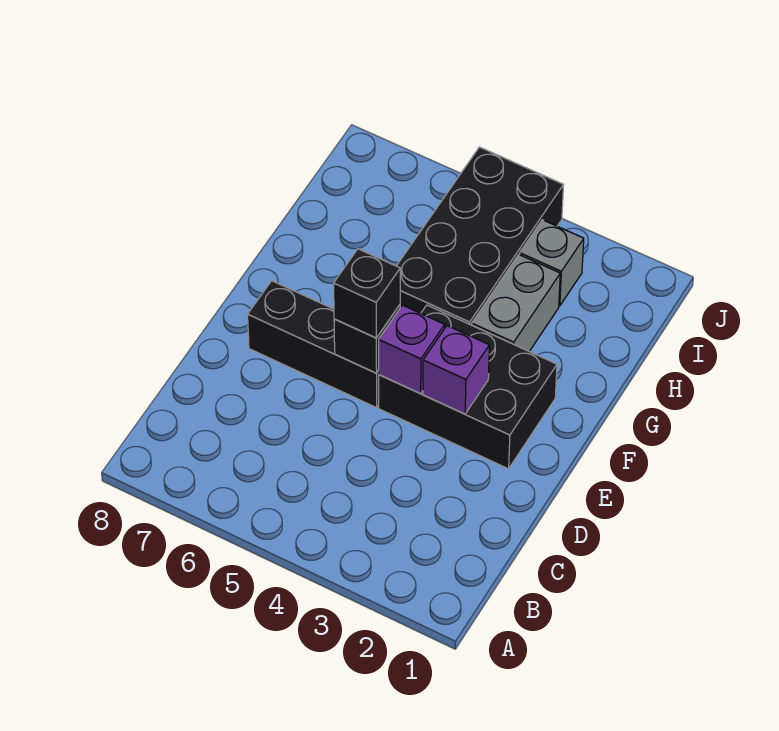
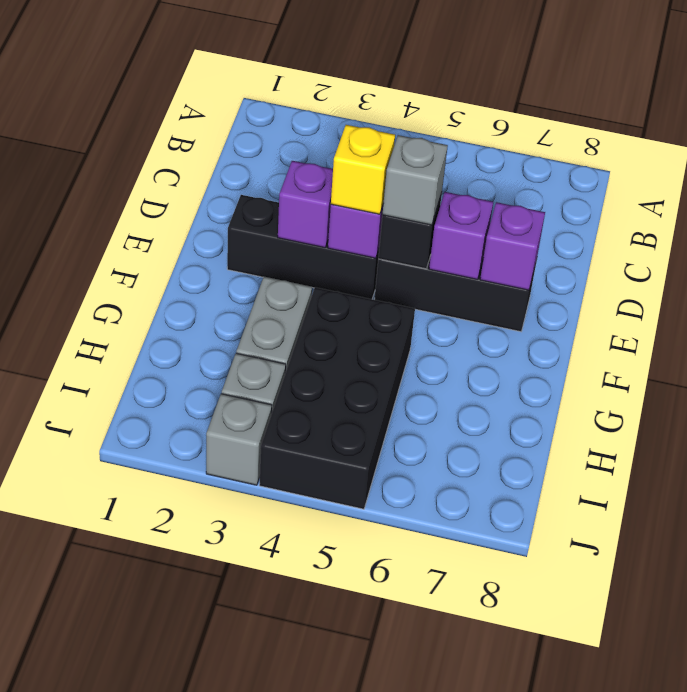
black brick E2:F4 level 1 -> black brick E2:E4 level 1
none -> yellow brick E4 level 3
black brick E5 level 3 -> grey brick E5 level 3
none -> purple brick E6 level 2
none -> purple brick E7 level 2
none -> grey brick J3 level 1

